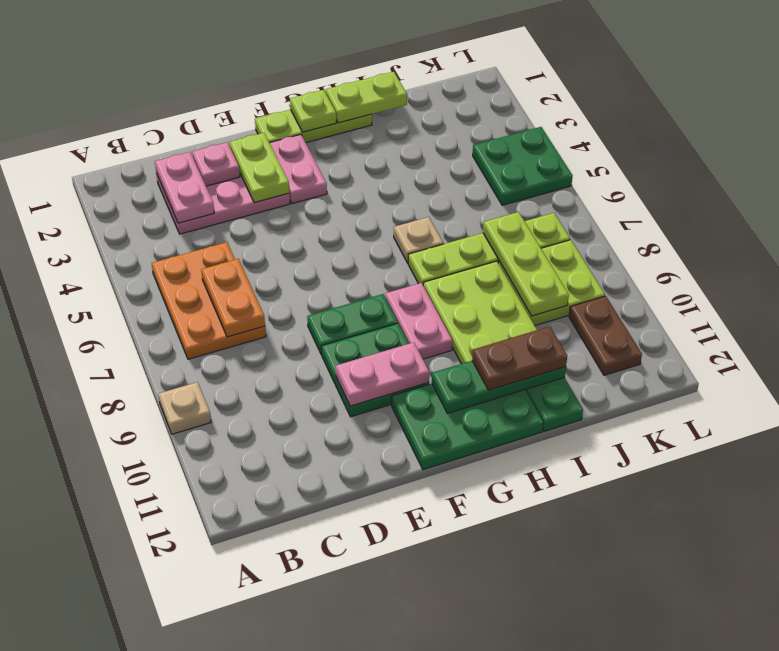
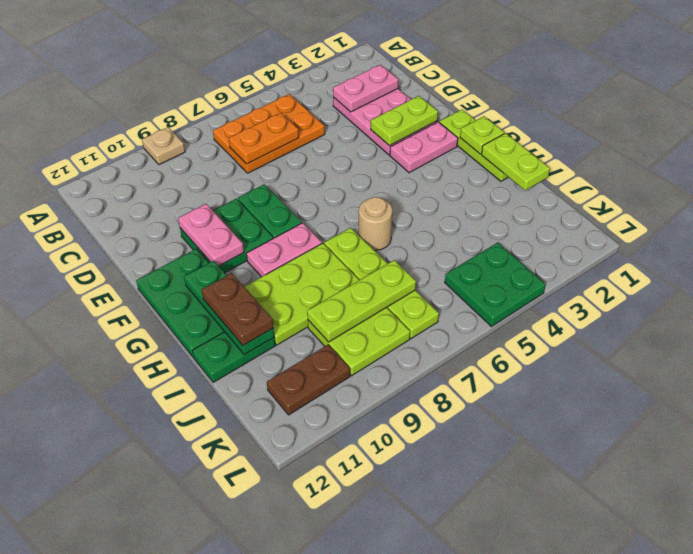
pink plate D2 level 2 -> none
tan plate H6 level 1 -> tan round brick H6 level 1

